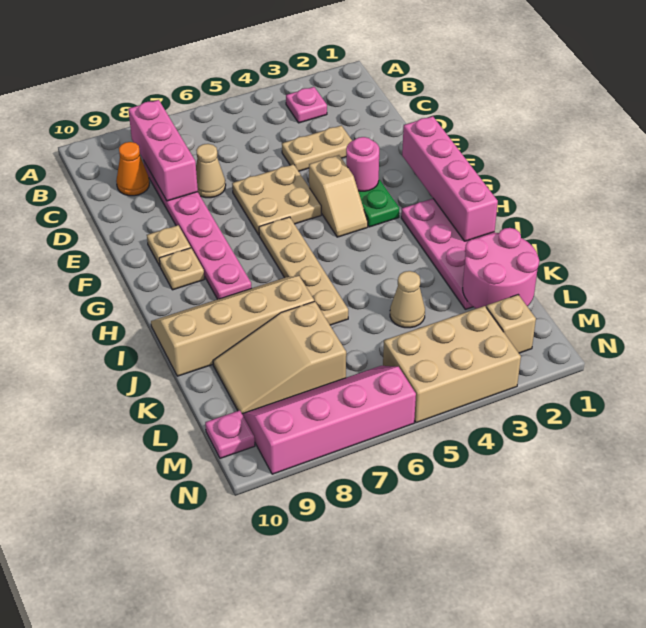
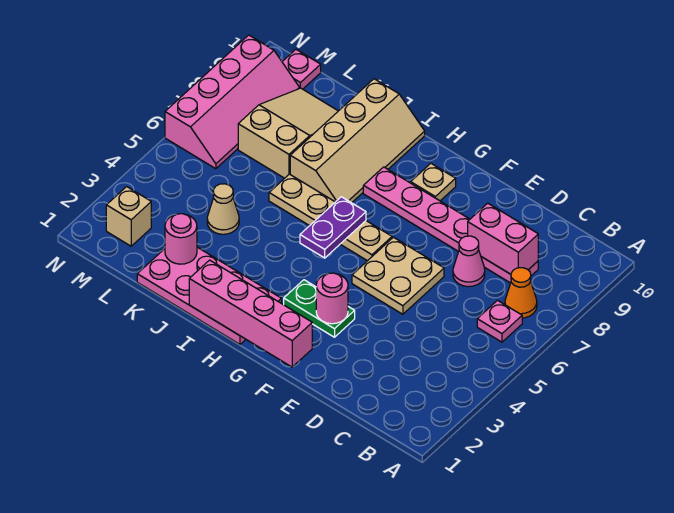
pink plate B3 level 1 -> pink plate B6 level 1
pink brick B8:D8 level 2 -> pink brick C8:D8 level 2
orange cone C9 level 1 -> orange cone B7 level 1
tan plate D3:D4 level 1 -> none
tan cone D7 level 1 -> pink cone D7 level 1
tan slope F4:G4 level 1 top F -> none
tan plate F9 level 1 -> none
none -> purple plate H5:H6 level 2
pink round brick K1:L2 level 2 -> pink round brick K2 level 2
tan brick M3:N5 level 1 -> none

